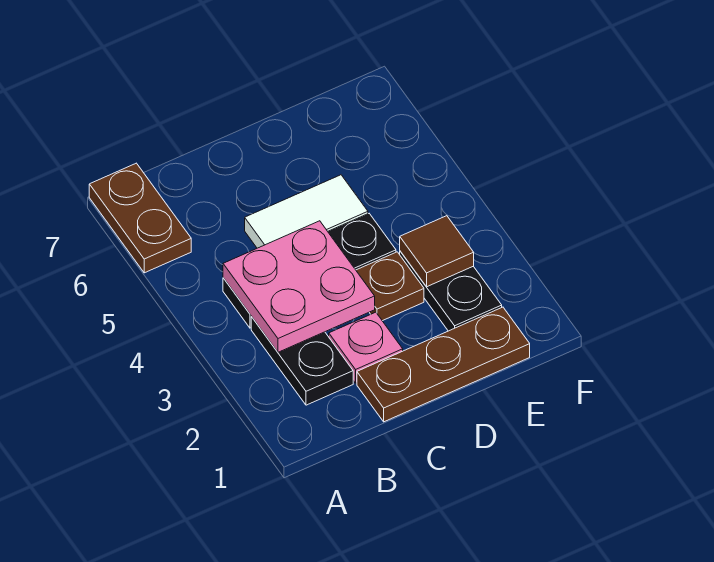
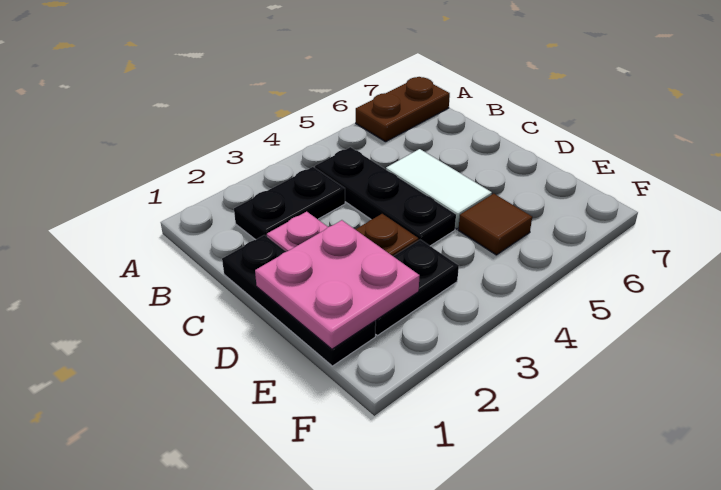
pink plate B3:C4 level 2 -> pink plate D1:E2 level 2
brown plate C1:E1 level 1 -> black plate C1:E1 level 1
brown tile E3 level 2 -> brown tile E5 level 1

